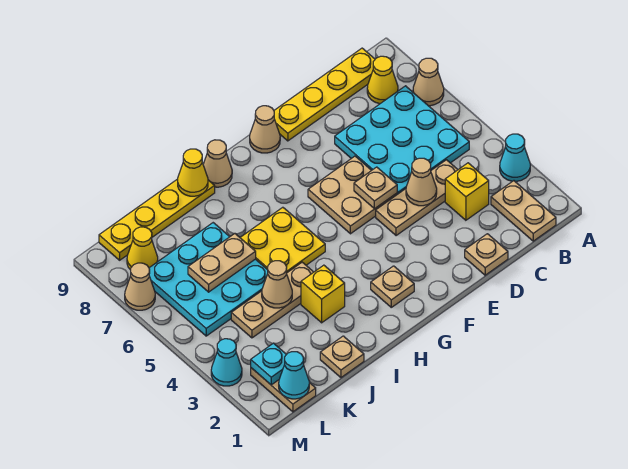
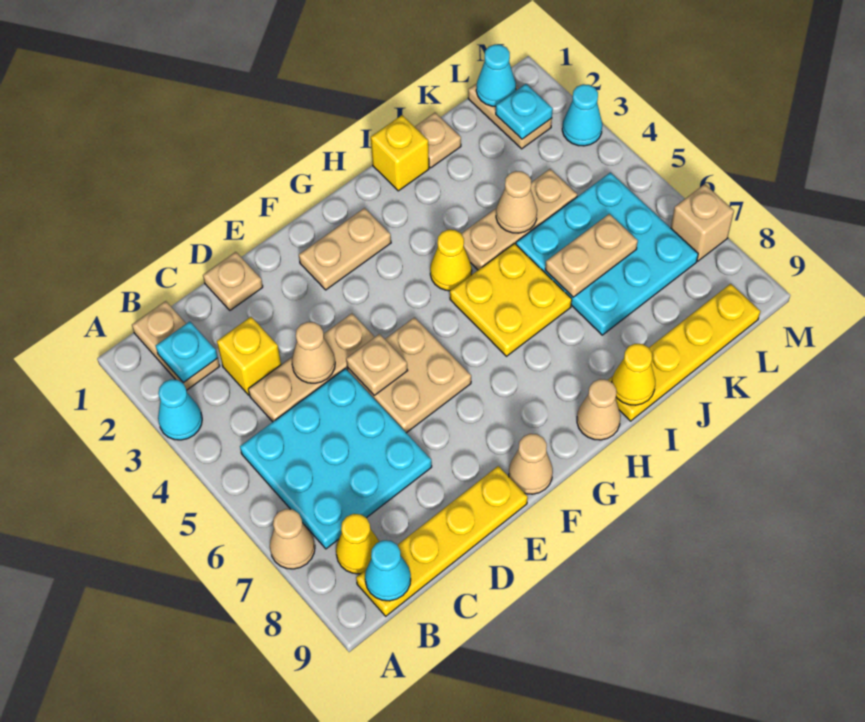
none -> cyan plate B2 level 2
none -> cyan cone B9 level 2
tan plate G2 level 1 -> tan plate F2:G2 level 1
yellow brick I3 level 1 -> yellow brick I1 level 1
yellow cone L8 level 1 -> yellow cone H4 level 1
tan cone M7 level 1 -> tan brick M7 level 1

